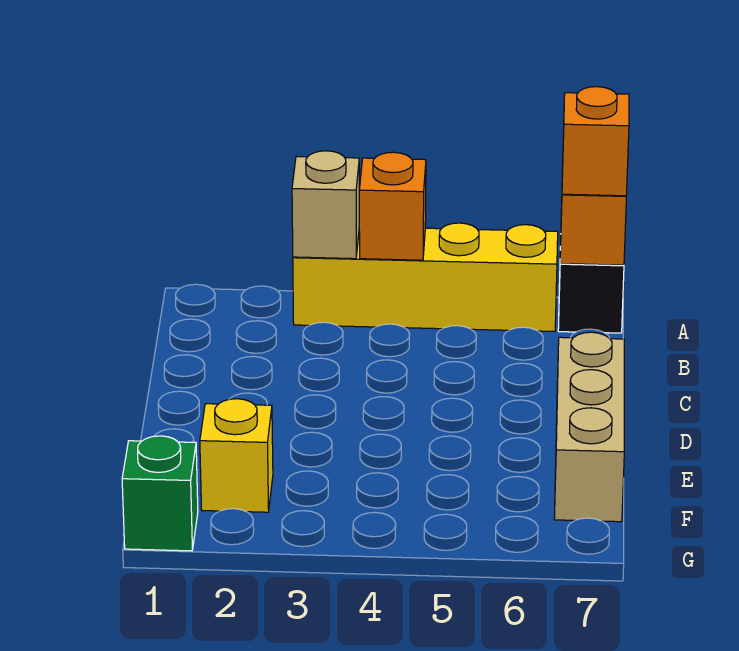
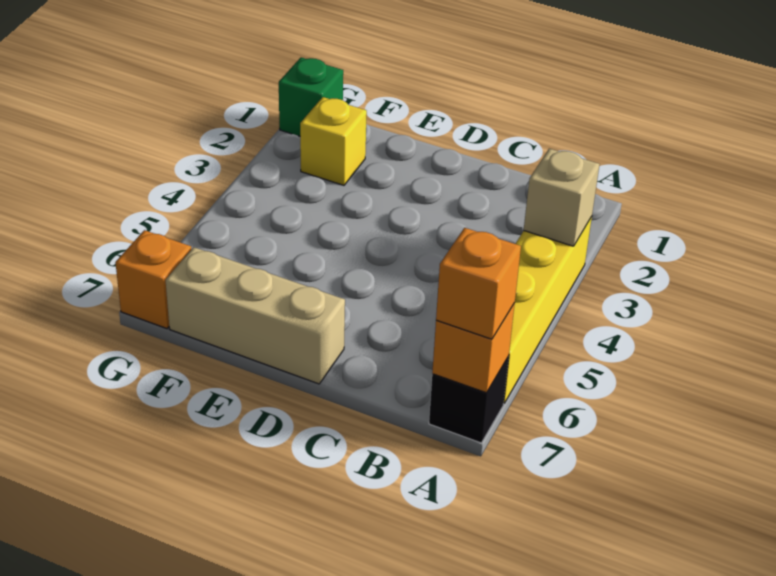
orange brick A4 level 2 -> orange brick G7 level 1

